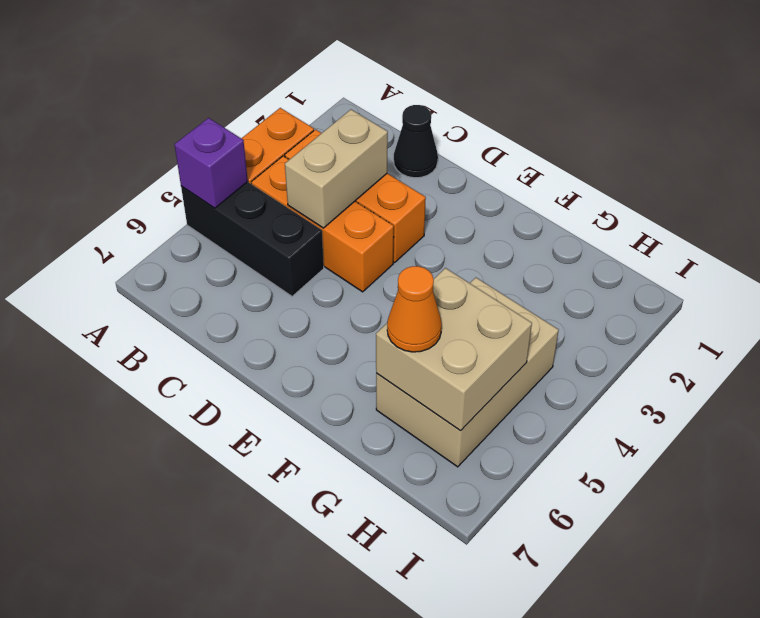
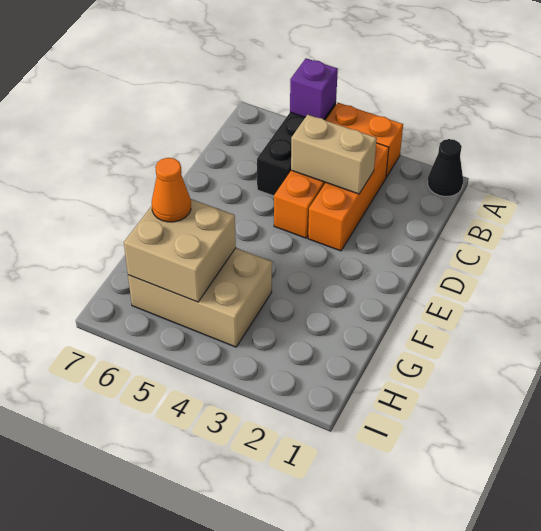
black cone C1 level 1 -> black cone A1 level 1

